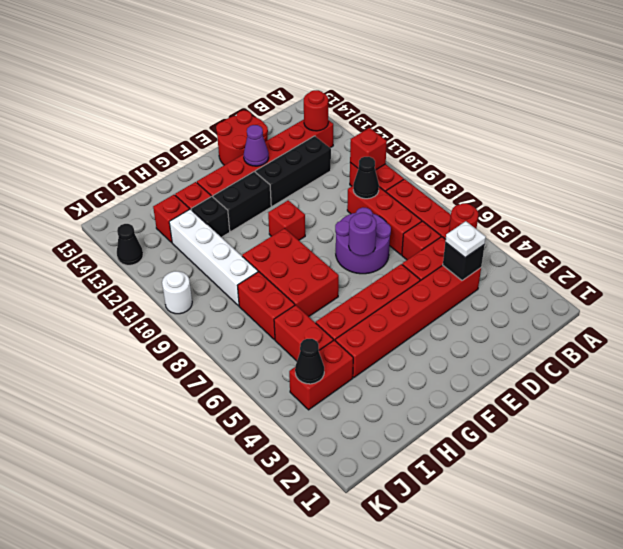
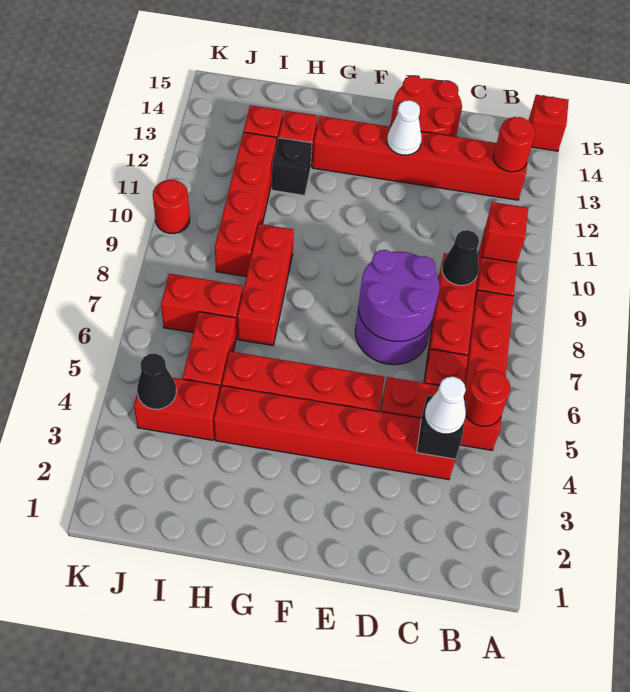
white plate C4 level 3 -> white cone C4 level 3
black brick C12:E12 level 1 -> none
purple round brick E7 level 2 -> purple round brick D7:E8 level 2
purple cone E13 level 2 -> white cone E13 level 2
red brick F10 level 1 -> red brick A15 level 1
black brick F12:G12 level 1 -> none
red brick G7:H9 level 1 -> red brick H7:H9 level 1
red brick I7:I8 level 1 -> red brick I7:J7 level 1
white brick I9:I12 level 1 -> red brick I9:I12 level 1
white round brick K10 level 1 -> red round brick K10 level 1
black cone K13 level 1 -> none

